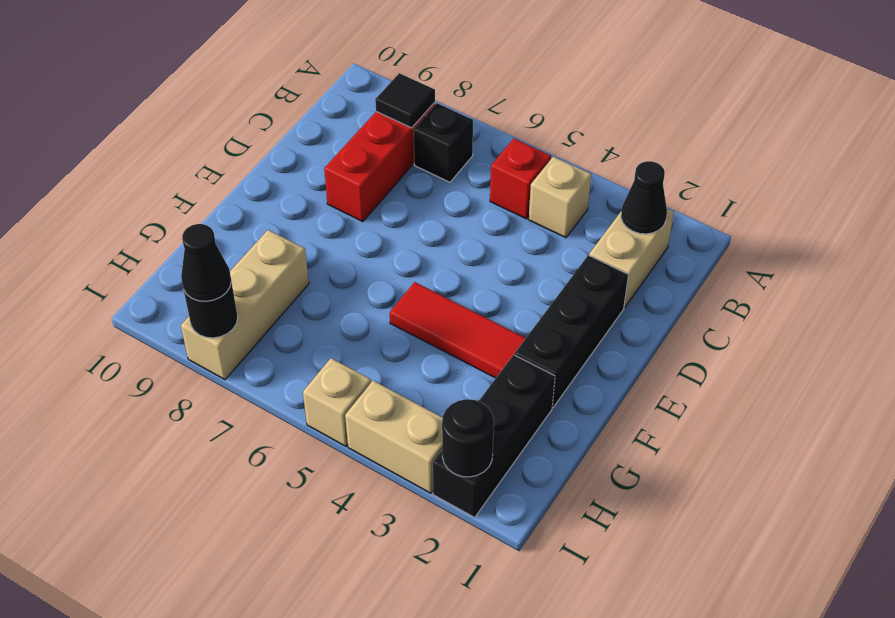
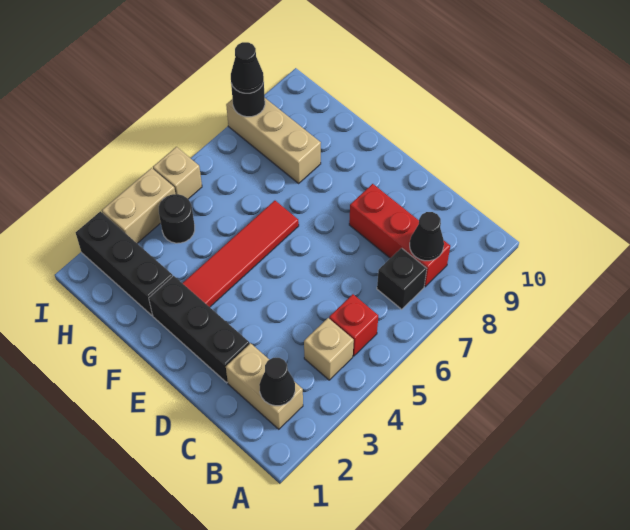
black tile B8 level 2 -> black cone B8 level 2
red tile F3:F5 level 1 -> red tile F3:F6 level 1
black round brick I2 level 2 -> black round brick H4 level 1

